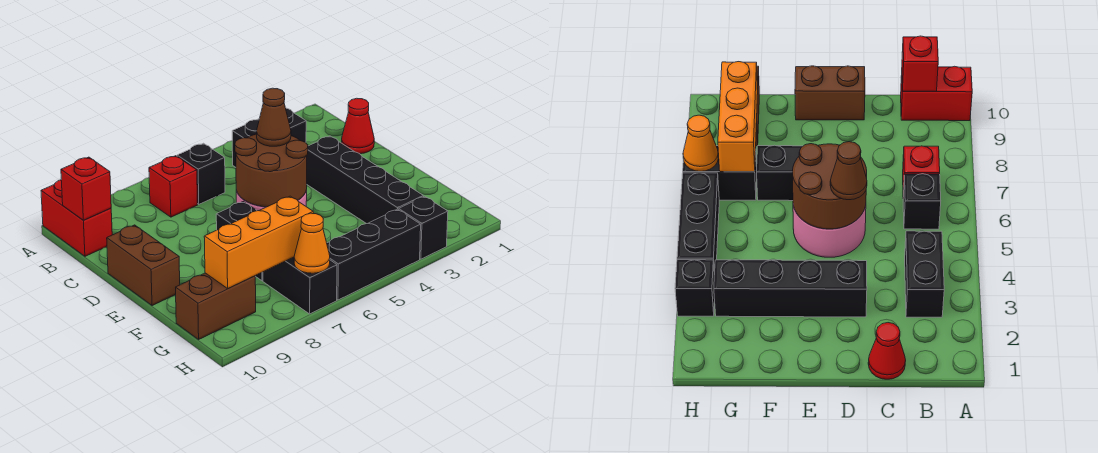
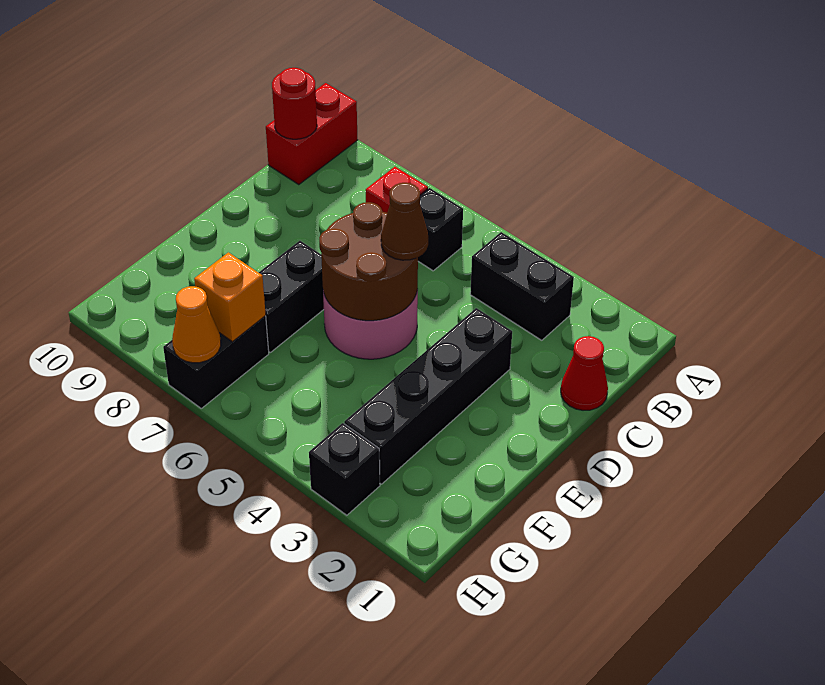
red brick B10 level 2 -> red round brick B10 level 2
brown brick D10:E10 level 1 -> none
orange brick G7:G9 level 2 -> orange brick G7 level 2
brown brick G9:G10 level 1 -> none
black brick H4:H6 level 1 -> none

